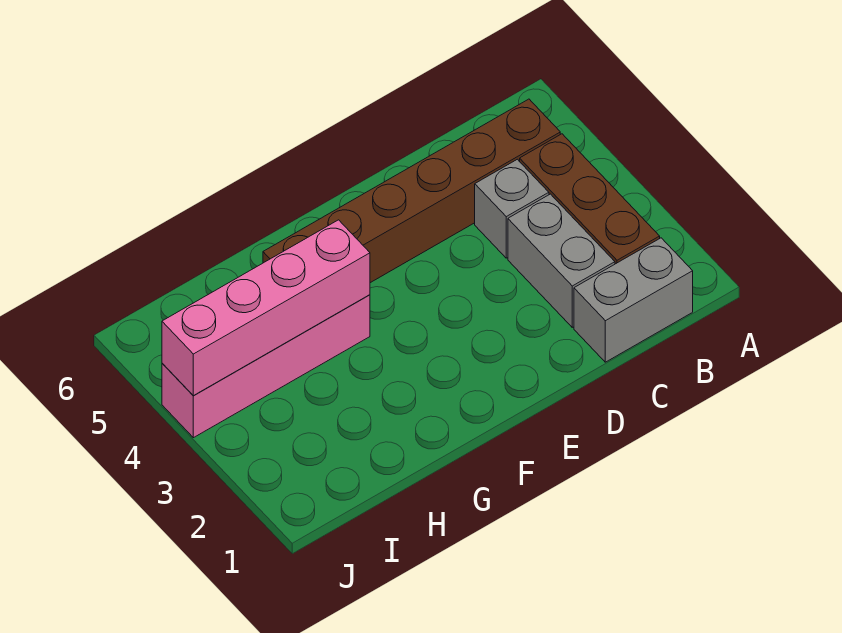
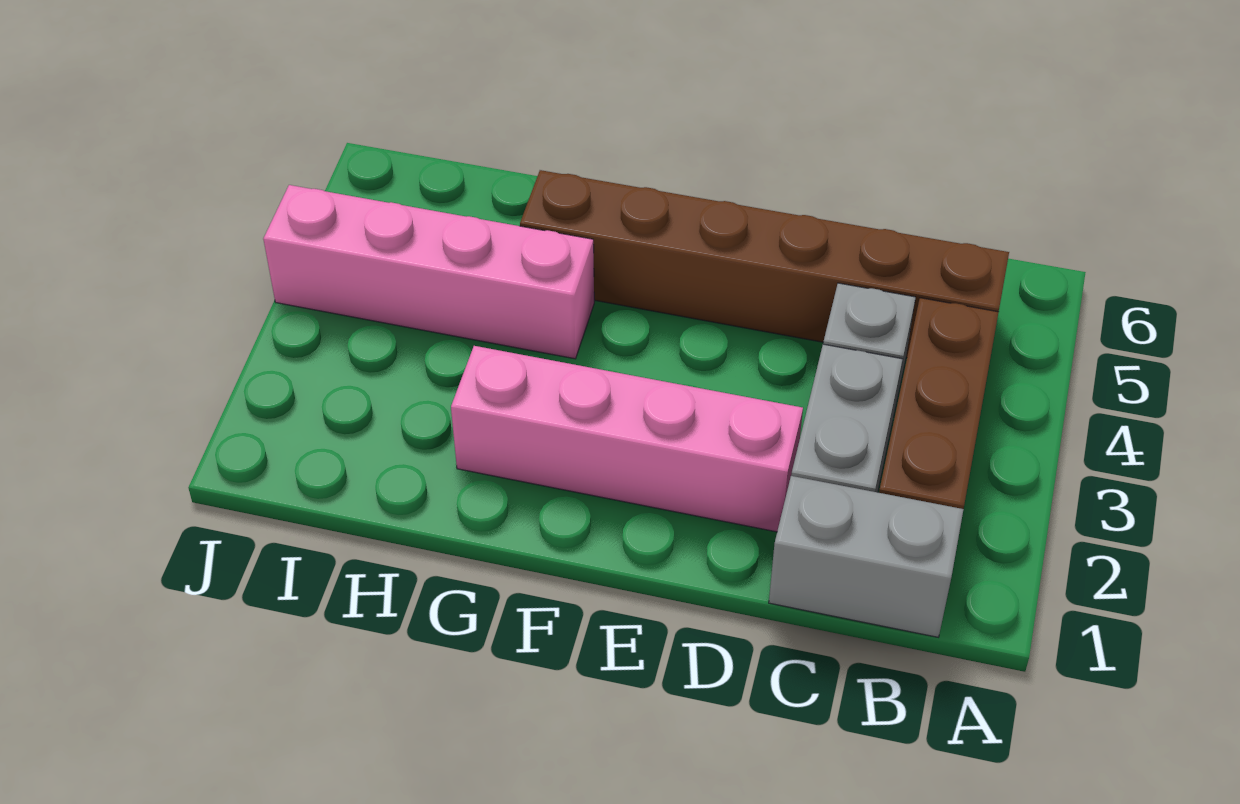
pink brick G4:J4 level 2 -> pink brick D2:G2 level 1

